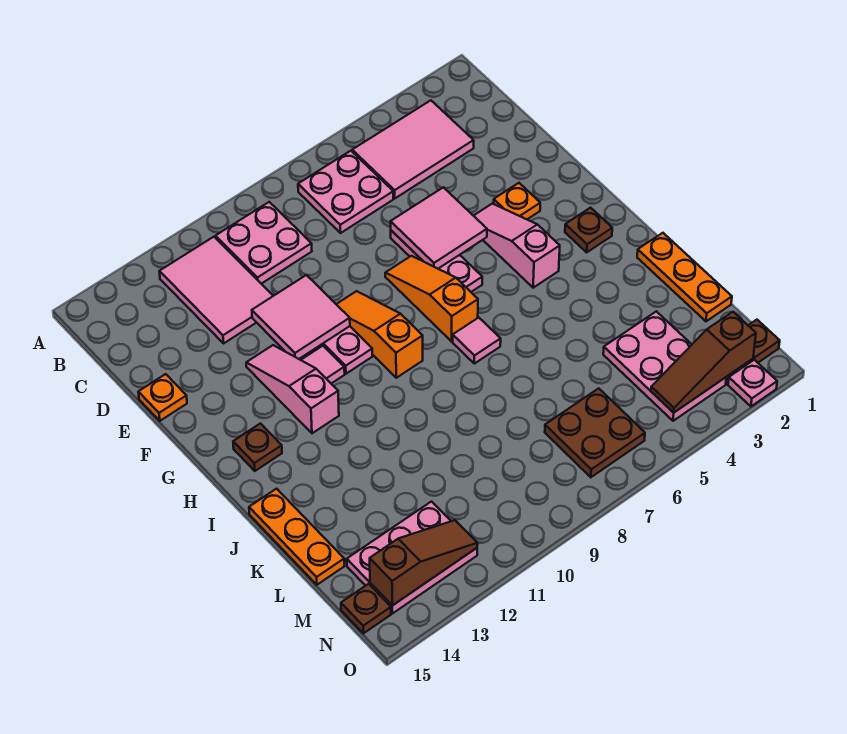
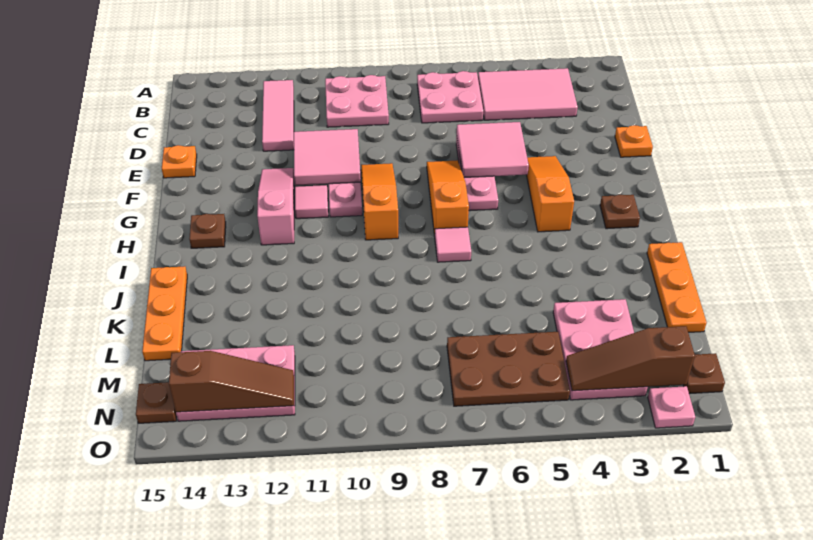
pink tile B11:D12 level 1 -> pink tile B12:D12 level 1
orange plate F3 level 1 -> orange plate E1 level 1
pink slope F4:H4 level 1 top H -> orange slope F4:H4 level 1 top H
brown plate M6:N7 level 1 -> brown plate M5:N7 level 1

